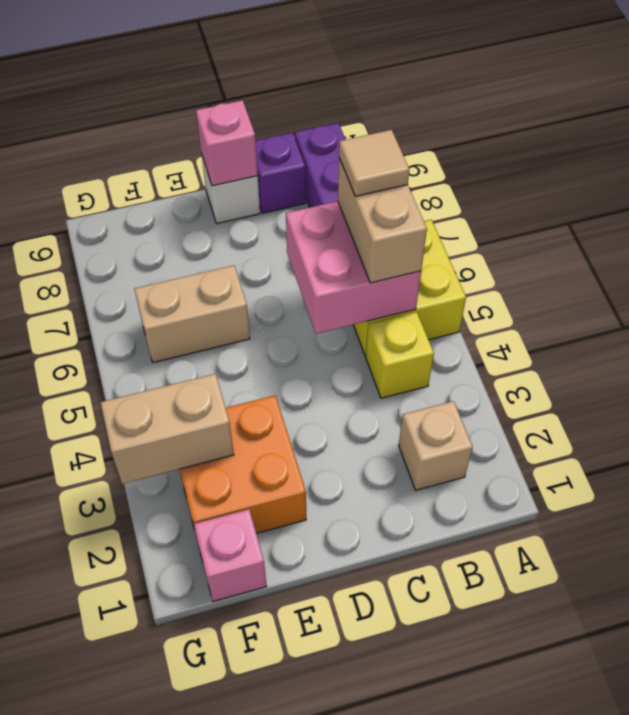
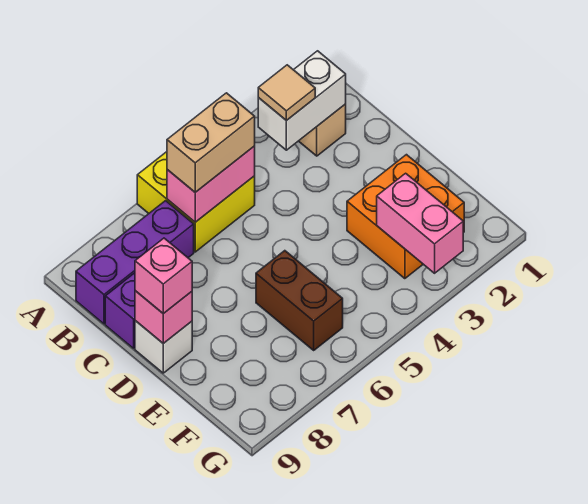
none -> white brick B2:B3 level 2
yellow brick B4 level 1 -> none
pink brick B5:C6 level 2 -> pink brick B5:B6 level 2
tan tile B6 level 4 -> tan tile B3 level 3
tan brick E6:F6 level 1 -> brown brick E6:F6 level 1
pink brick F1 level 1 -> pink brick D9 level 3
tan brick F3:G3 level 2 -> pink brick F3:G3 level 2

